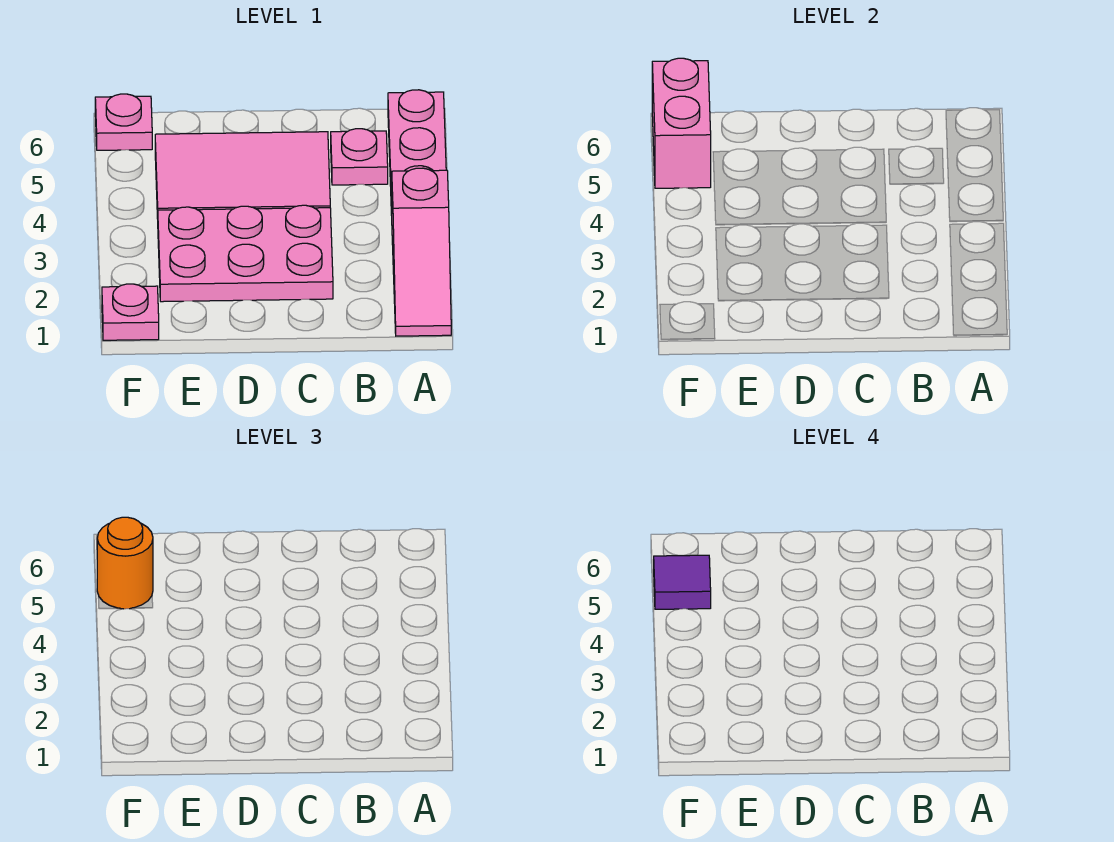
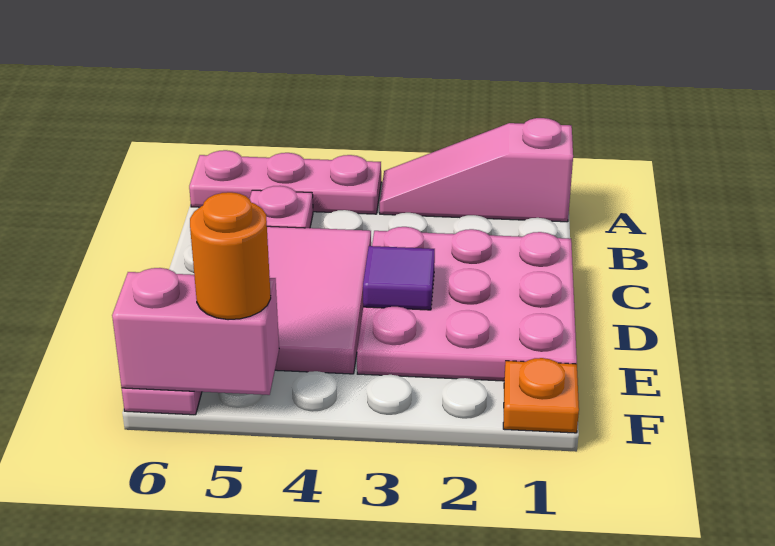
pink slope A1:A3 level 1 top 3 -> pink slope A1:A3 level 1 top 1
pink plate C2:E3 level 1 -> pink plate C1:E3 level 1
pink plate F1 level 1 -> orange plate F1 level 1
purple tile F5 level 4 -> purple tile D3 level 2

